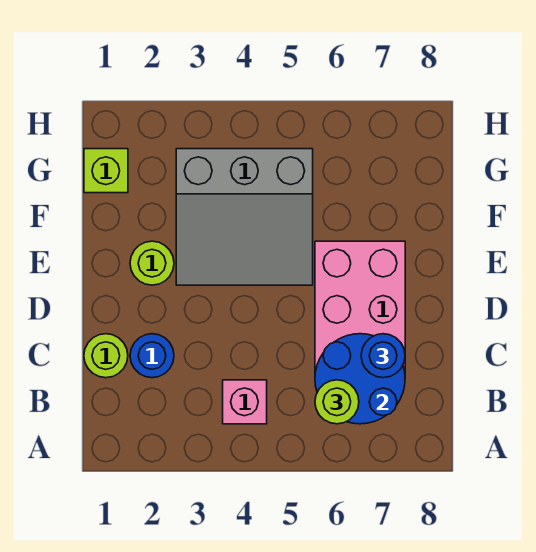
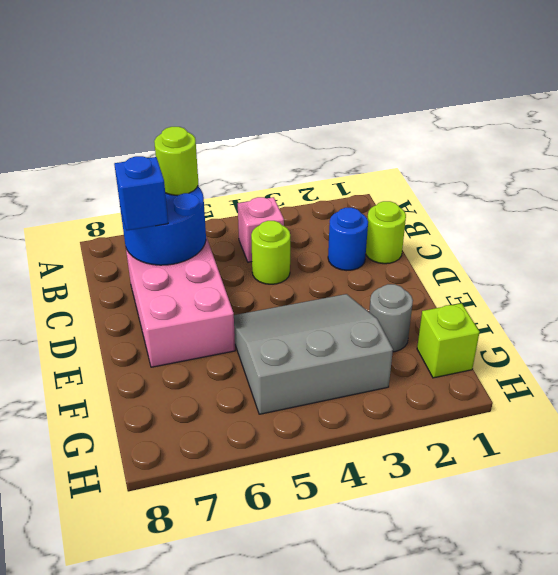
blue round brick C7 level 3 -> blue brick C7 level 3
lime round brick E2 level 1 -> lime round brick C4 level 1
none -> grey round brick F2 level 1

